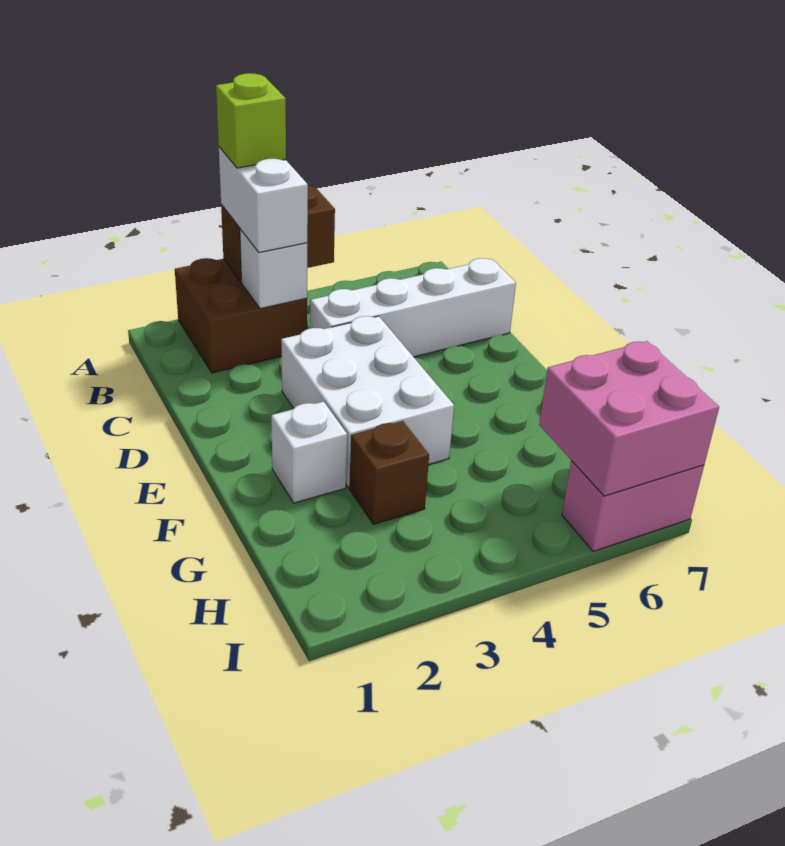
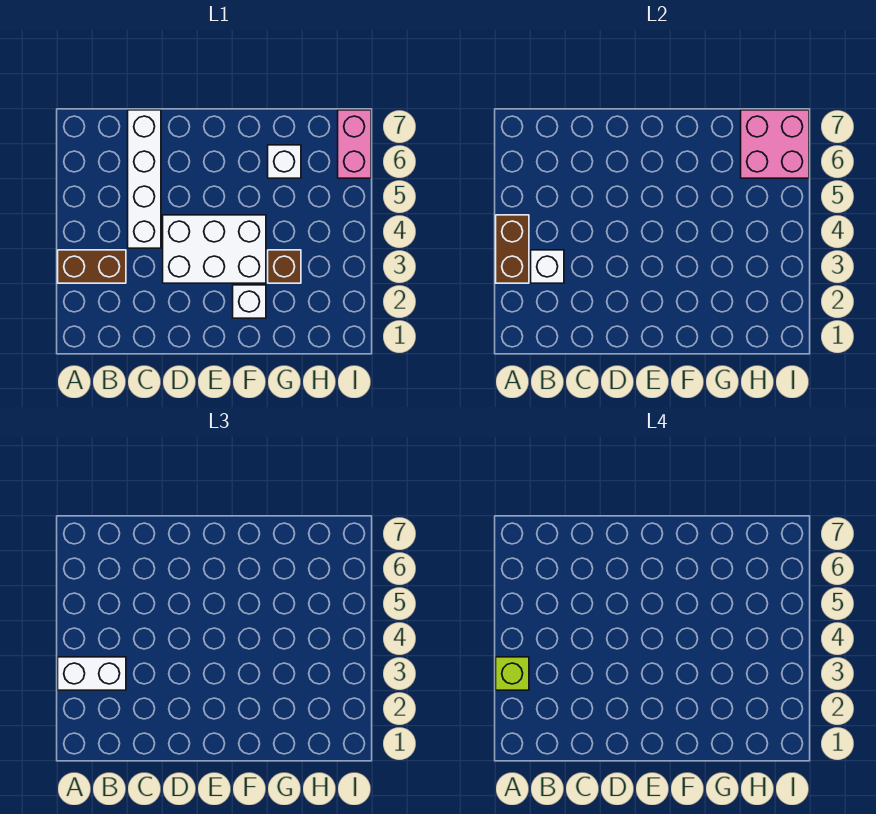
brown brick A2:B3 level 1 -> brown brick A3:B3 level 1
none -> white brick G6 level 1

